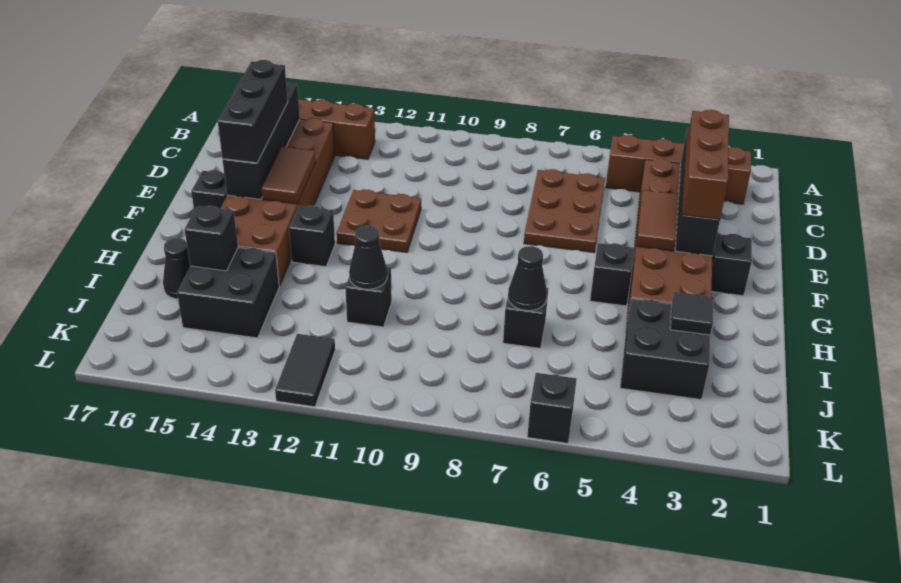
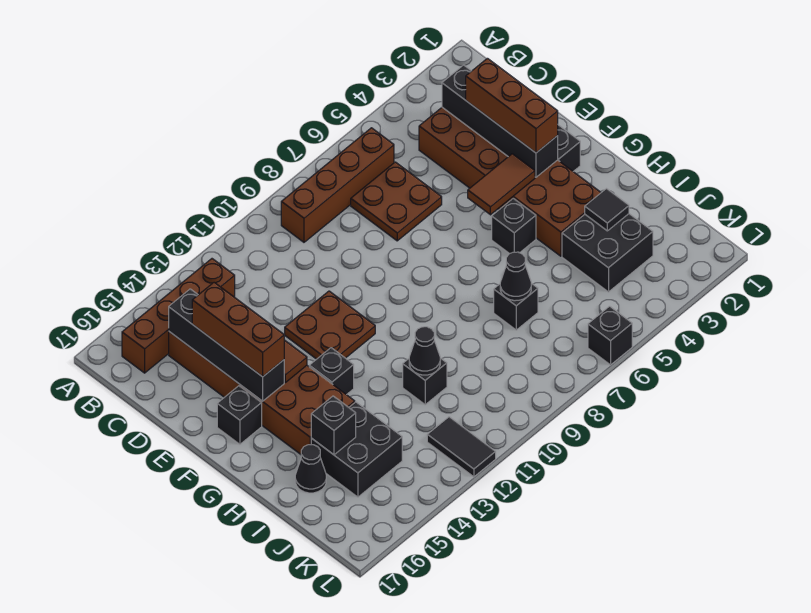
brown brick B2:B5 level 1 -> brown brick B6:B9 level 1
brown plate C6:E7 level 1 -> brown plate C6:D7 level 1
black brick D15:F15 level 3 -> brown brick D15:F15 level 3
brown tile E4:F4 level 2 -> brown tile F4:F5 level 2

